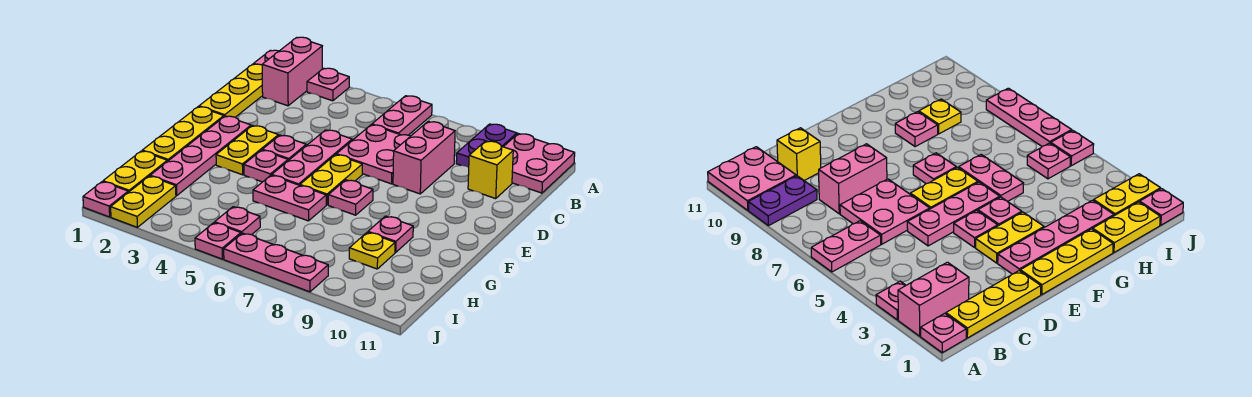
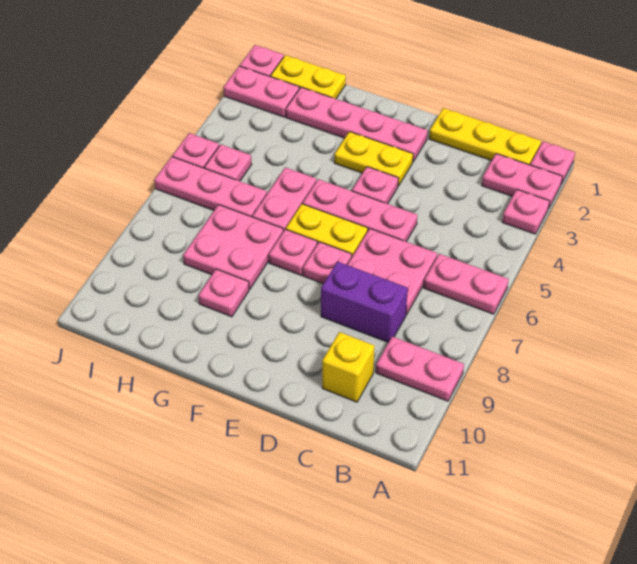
pink brick A2:B2 level 1 -> pink plate A2:B2 level 1
purple plate A9:B9 level 1 -> pink plate A9:B9 level 1
pink plate A10:B11 level 1 -> pink plate G7:H8 level 1
pink brick C8:D8 level 1 -> purple brick C8:D8 level 1
yellow plate E1:G1 level 1 -> none
pink plate F4 level 1 -> pink plate E7 level 1
yellow plate H9 level 1 -> none
yellow plate I2:J2 level 1 -> pink plate I2:J2 level 1
pink plate J6:J8 level 1 -> pink plate H6:J6 level 1

